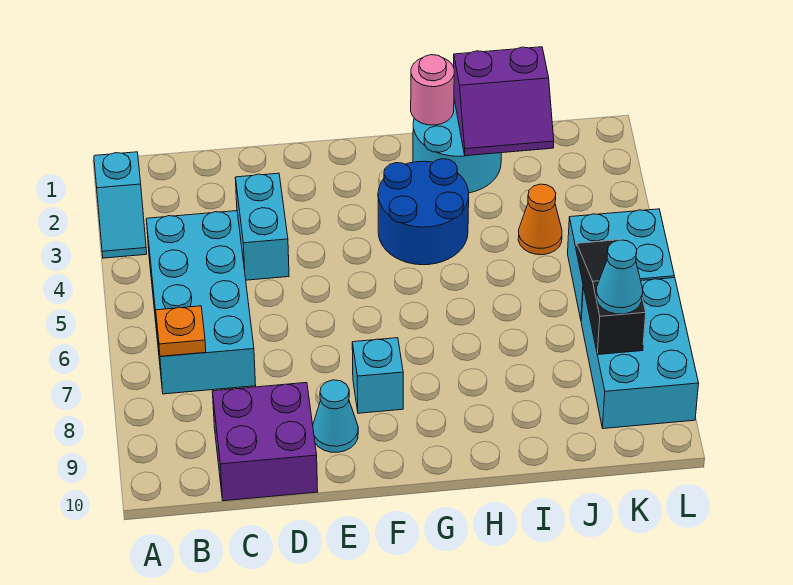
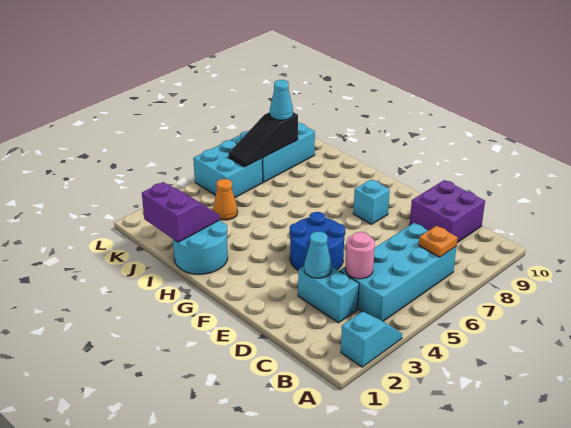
cyan brick D3:D4 level 1 -> cyan brick C3:D3 level 1
cyan cone E9 level 1 -> cyan cone D3 level 2
blue round brick G3:H4 level 1 -> blue round brick E4:F5 level 1
pink round brick H1 level 2 -> pink round brick C4 level 2

